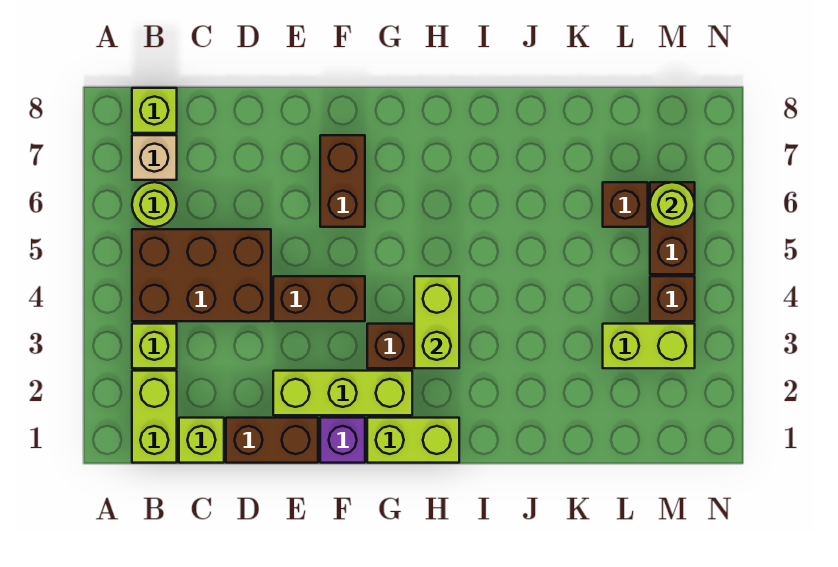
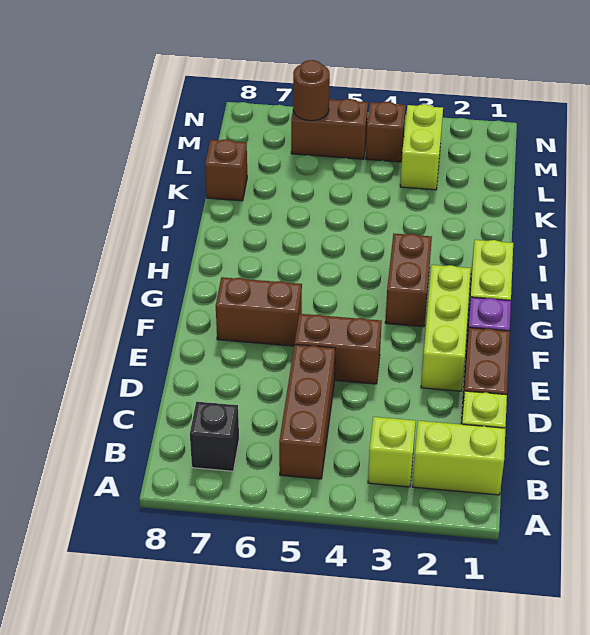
brown brick B4:D5 level 1 -> brown brick B5:D5 level 1
lime round brick B6 level 1 -> none
tan brick B7 level 1 -> black brick B7 level 1
lime brick B8 level 1 -> none
brown brick E4:F4 level 1 -> brown brick E4:E5 level 1
lime brick H3:H4 level 2 -> none
brown brick L6 level 1 -> brown brick K8 level 1
lime round brick M6 level 2 -> brown round brick M6 level 2

